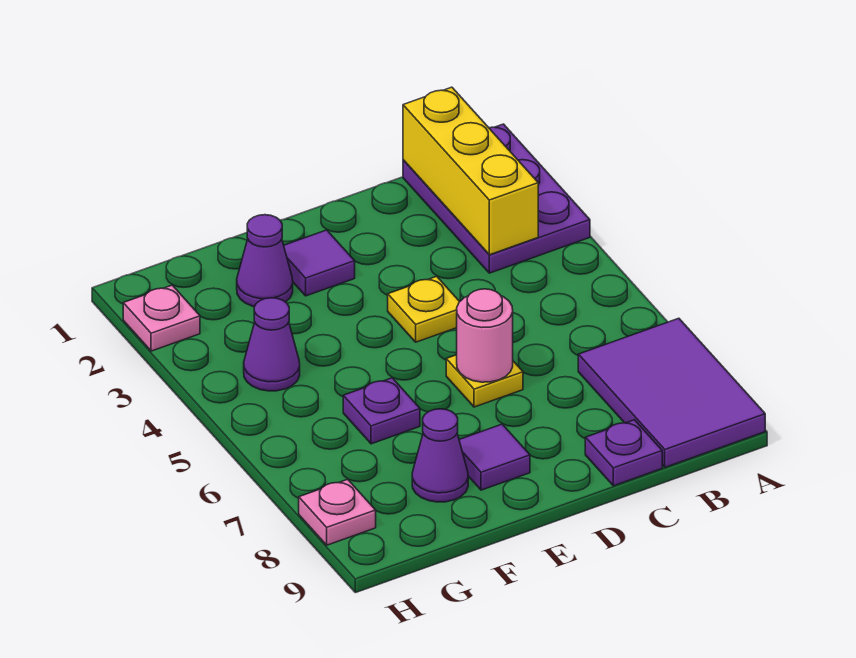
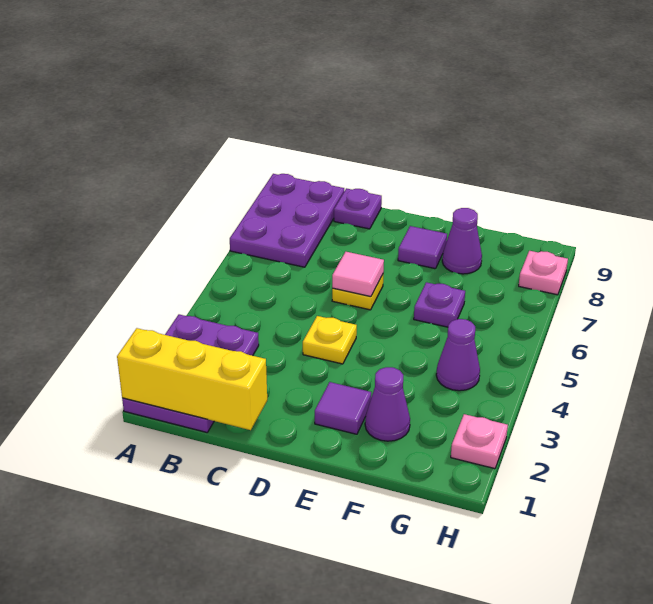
purple tile A7:B9 level 1 -> purple plate A7:B9 level 1
yellow brick B1:B3 level 2 -> yellow brick A1:C1 level 2
pink round brick D6 level 2 -> pink tile D6 level 2

